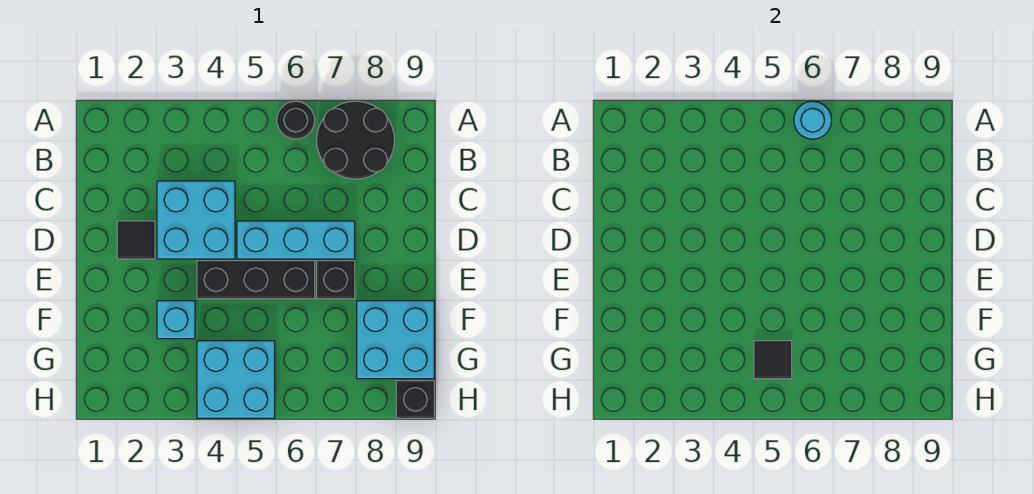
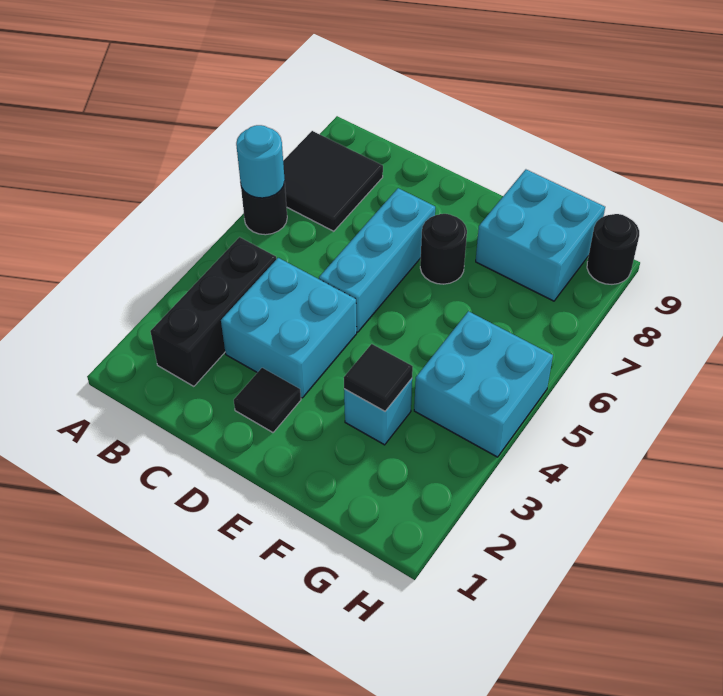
black round brick A7:B8 level 1 -> black tile A7:B8 level 1
black brick E4:E6 level 1 -> black brick B2:B4 level 1
black brick E7 level 1 -> black round brick E7 level 1
black tile G5 level 2 -> black tile F3 level 2
black brick H9 level 1 -> black round brick H9 level 1

